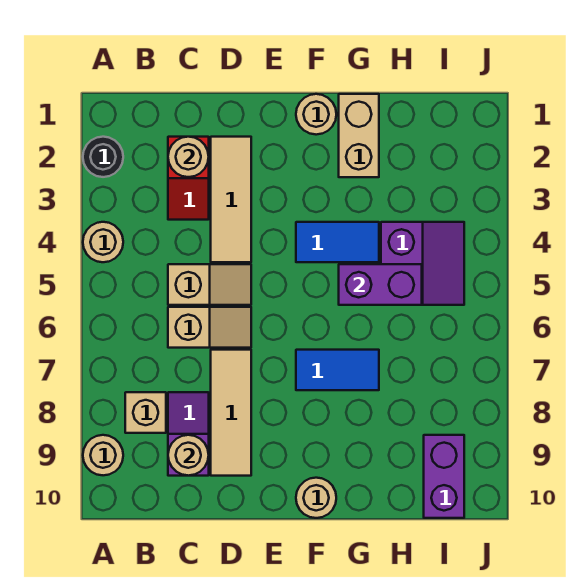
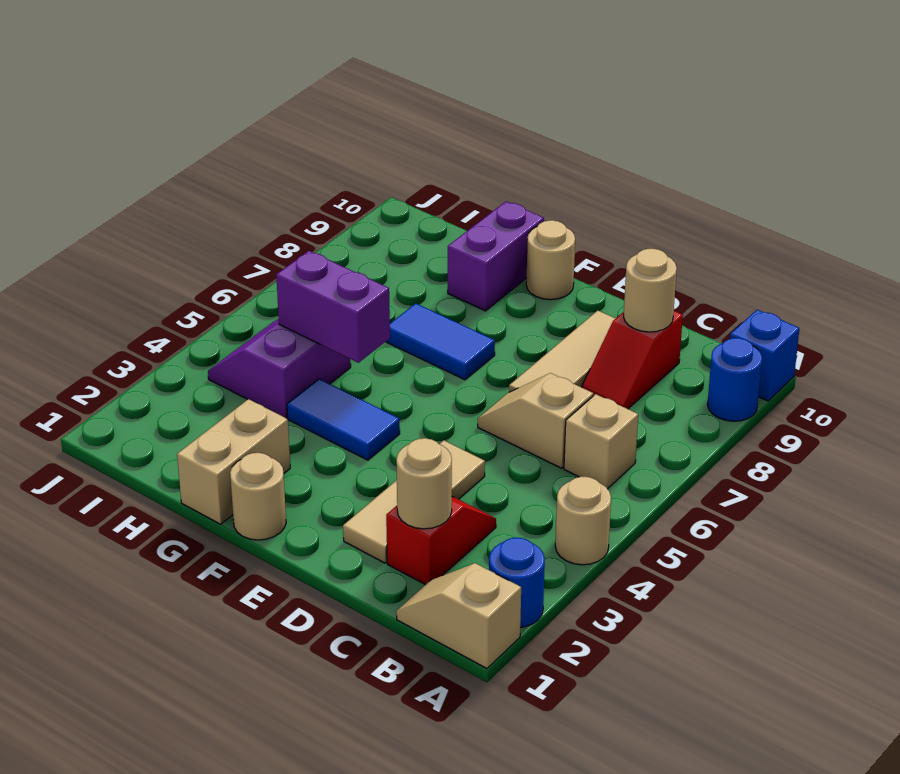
black round brick A2 level 1 -> blue round brick A2 level 1
tan round brick A9 level 1 -> blue round brick A9 level 1
none -> blue brick A10 level 1
tan brick B8 level 1 -> tan brick B6 level 1
tan slope C5:D5 level 1 top C -> tan slope A1:B1 level 1 top A
purple slope C8:C9 level 1 top 9 -> red slope C8:C9 level 1 top 9
purple brick I9:I10 level 1 -> purple brick G9:G10 level 1

